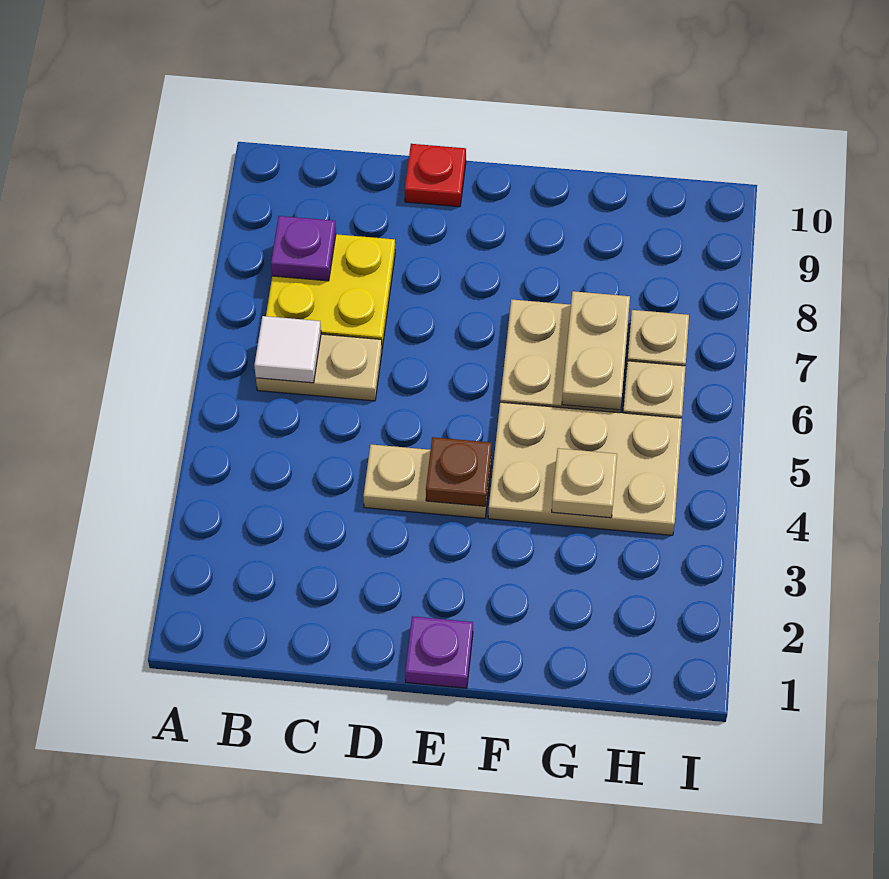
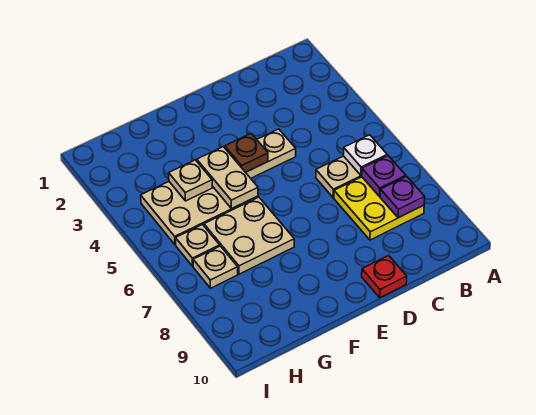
white tile B6 level 2 -> white plate B6 level 2
purple plate E1 level 1 -> purple plate B7 level 2
tan plate G6:G7 level 2 -> tan plate F4:F5 level 2

